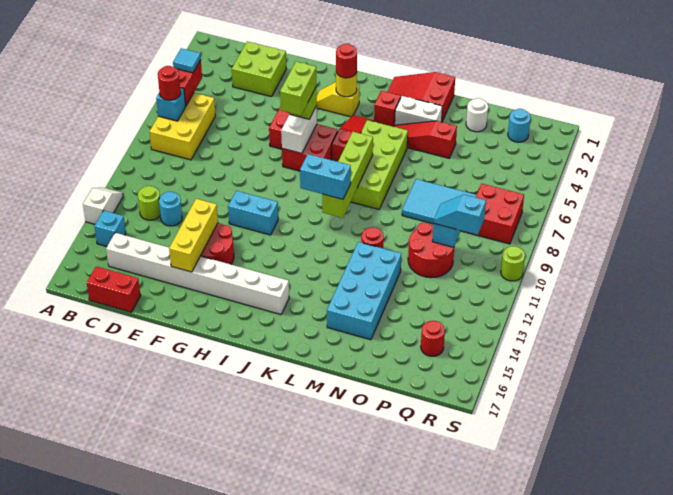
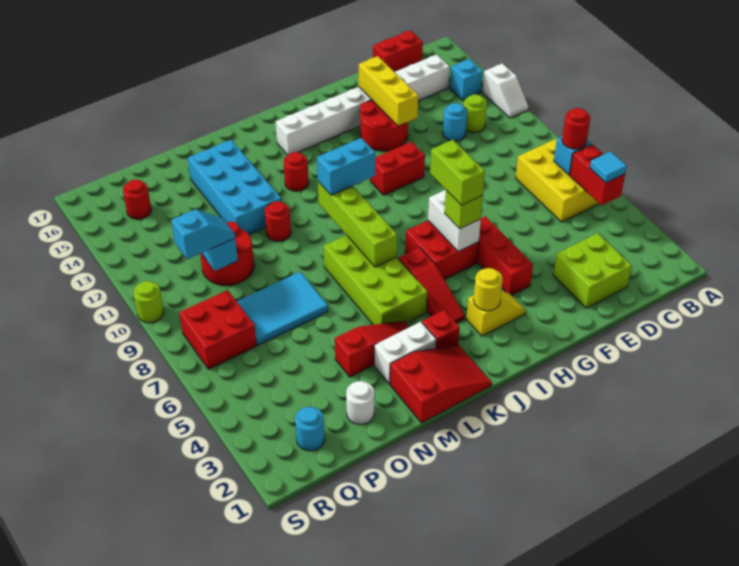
cyan brick G11:H11 level 1 -> red brick G11:H11 level 1
red round brick I3 level 3 -> red round brick K13 level 1

